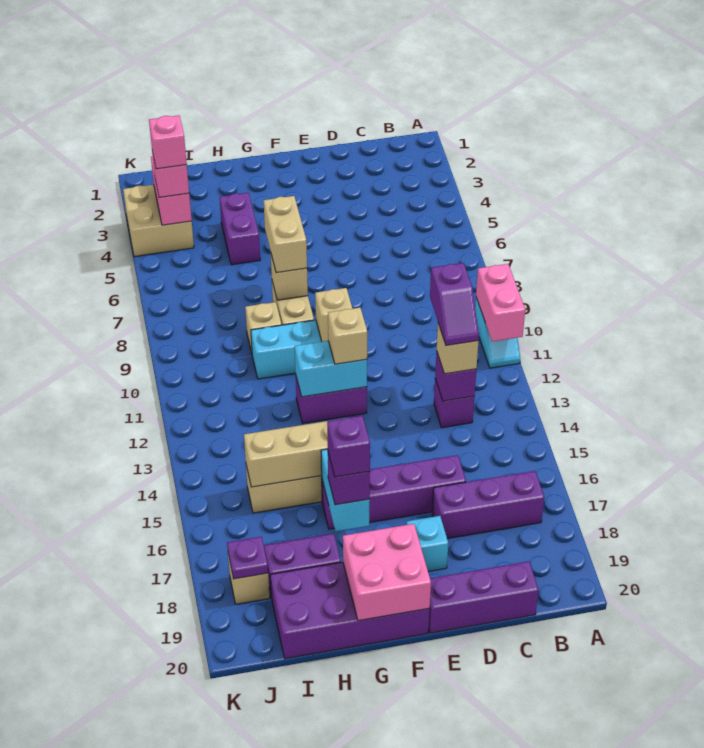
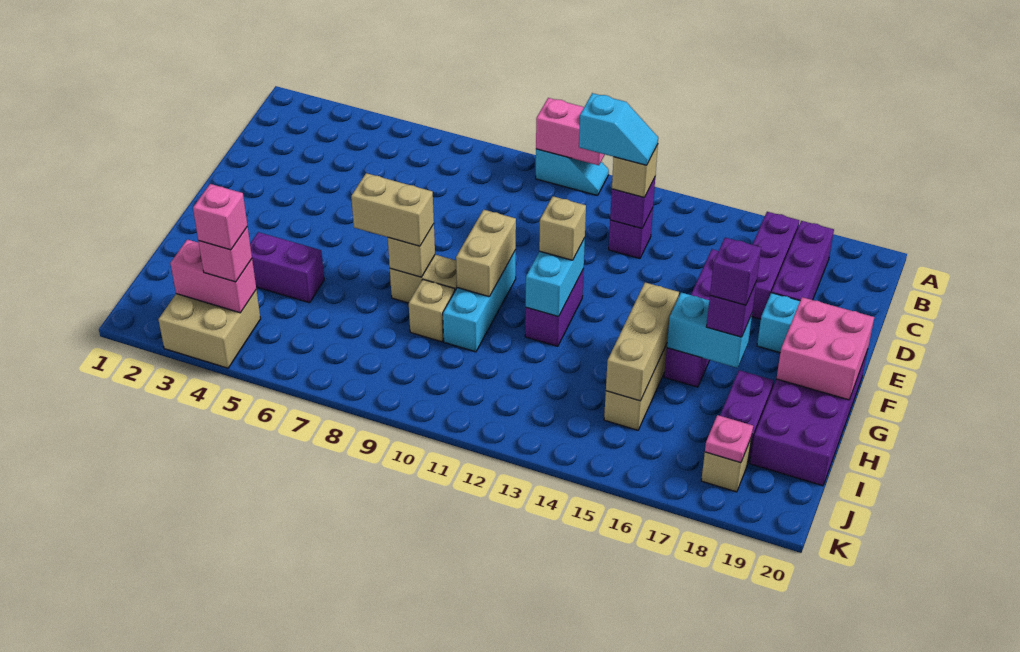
purple slope C12:C13 level 4 top 12 -> cyan slope C12:C13 level 4 top 12
purple brick C20:E20 level 1 -> purple brick B18:D18 level 1
tan brick F10 level 2 -> tan brick F10:G10 level 2
purple plate J18 level 2 -> pink plate J18 level 2

